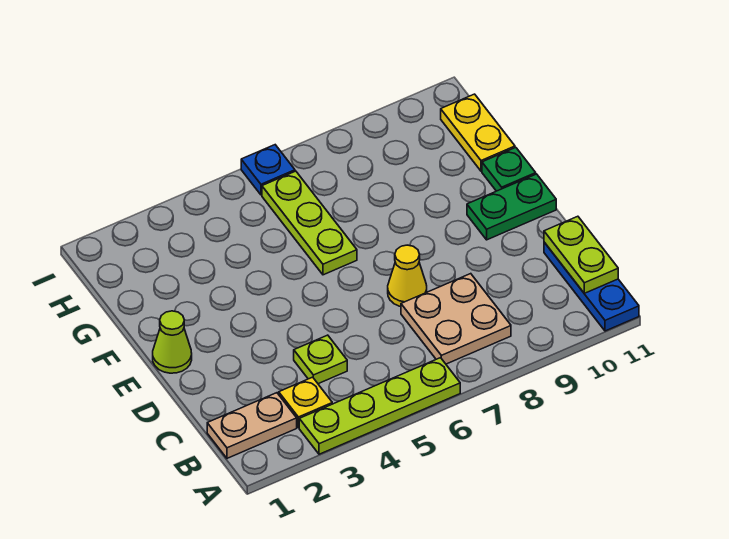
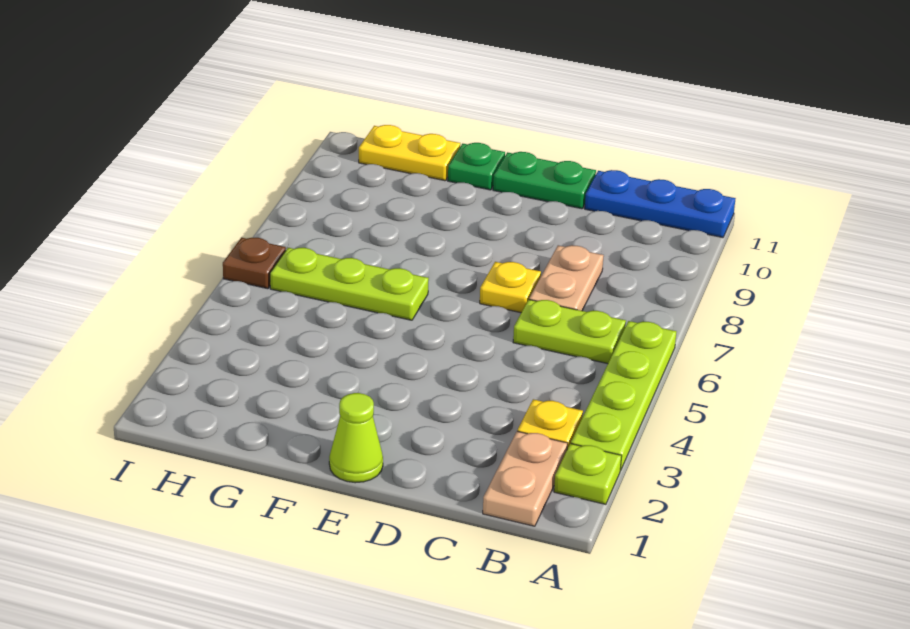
tan plate B7:C8 level 1 -> tan plate C7:C8 level 1
lime plate B11:C11 level 2 -> lime plate B6:C6 level 1
lime plate C4 level 1 -> lime plate A2 level 1
yellow cone D7 level 1 -> yellow plate D7 level 1
green plate E10:E11 level 1 -> green plate D11:E11 level 1
blue plate I6 level 1 -> brown plate I6 level 1

